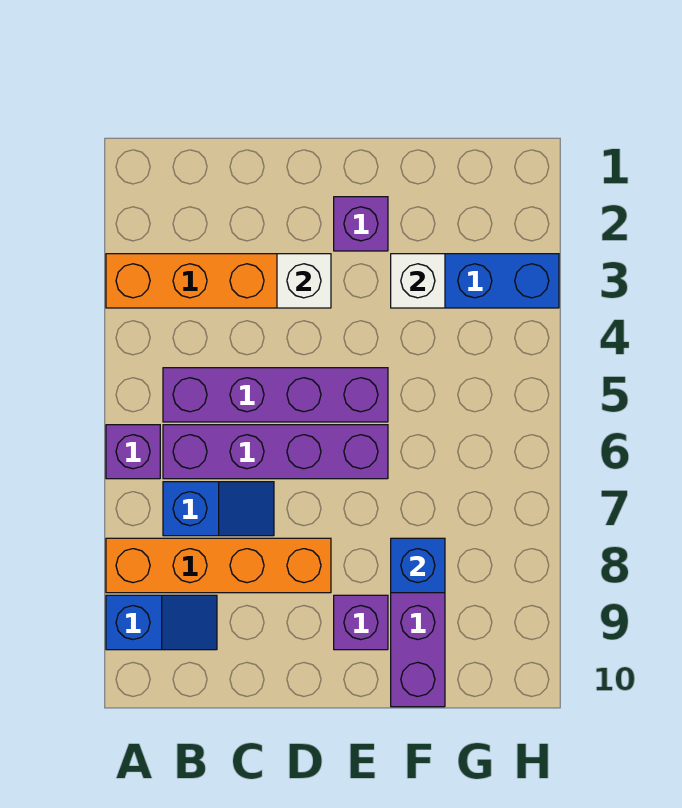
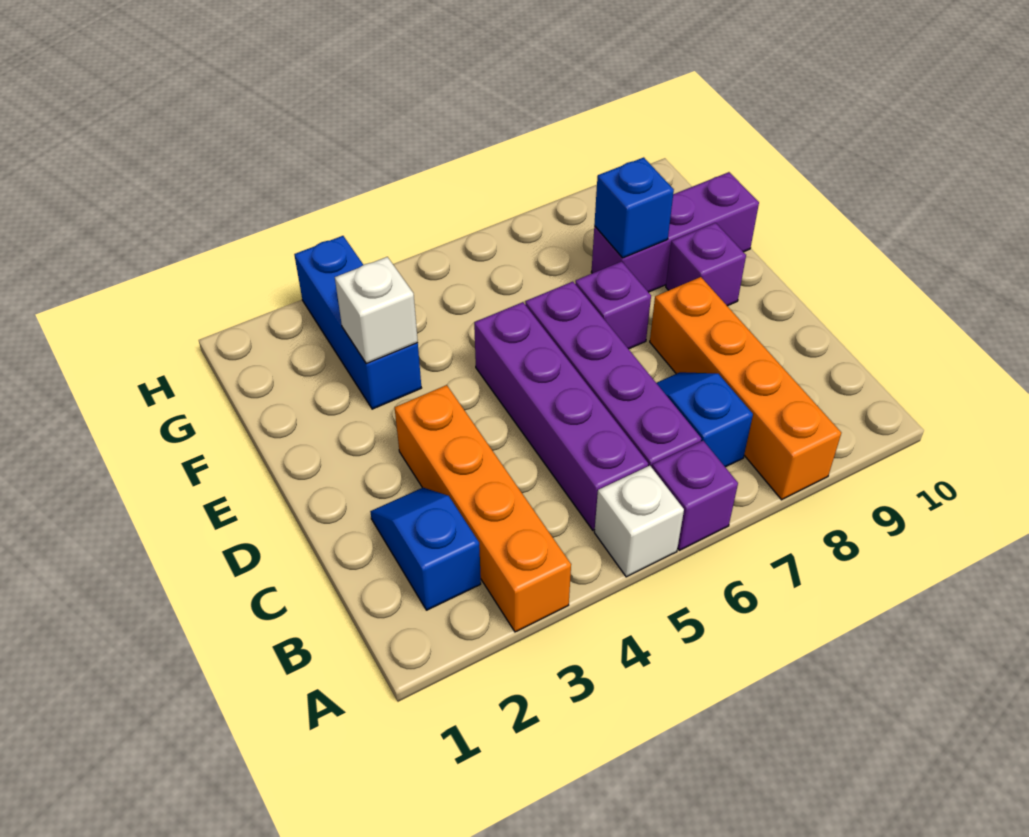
blue slope A9:B9 level 1 top A -> blue slope B2:C2 level 1 top B
white brick D3 level 2 -> white brick A5 level 1
purple brick E2 level 1 -> purple brick E7 level 1

